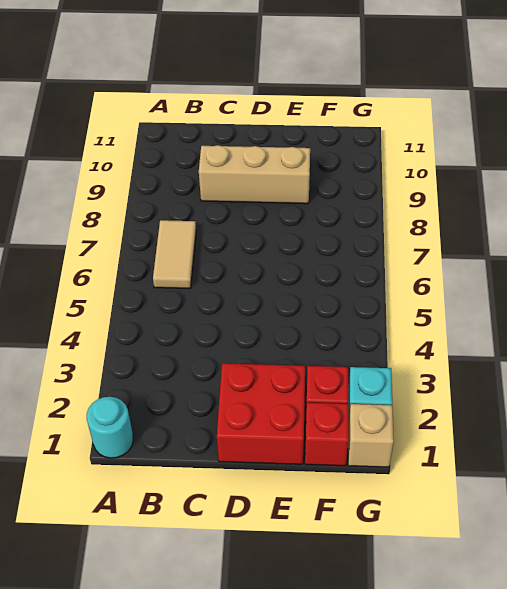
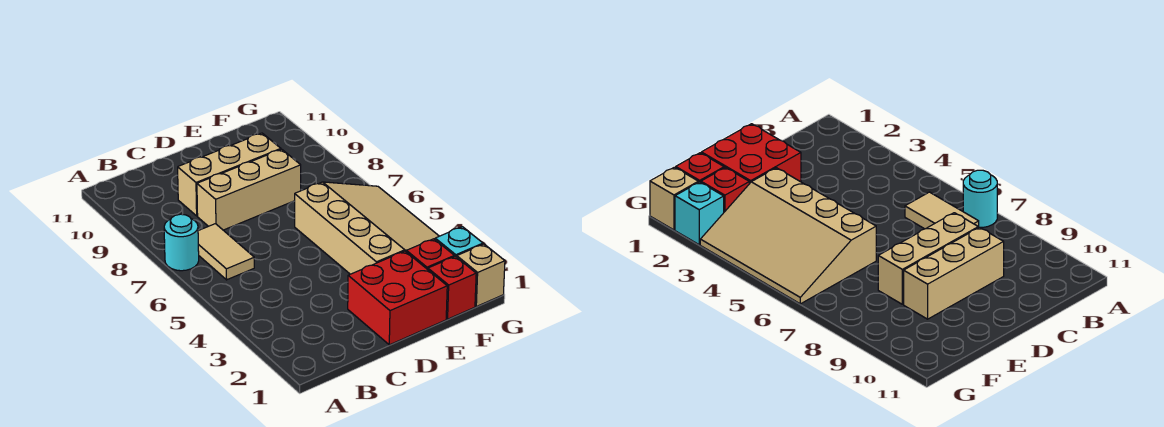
cyan round brick A1 level 1 -> cyan round brick A7 level 1
none -> tan brick C8:E8 level 1
none -> tan slope E3:G6 level 1 top E

